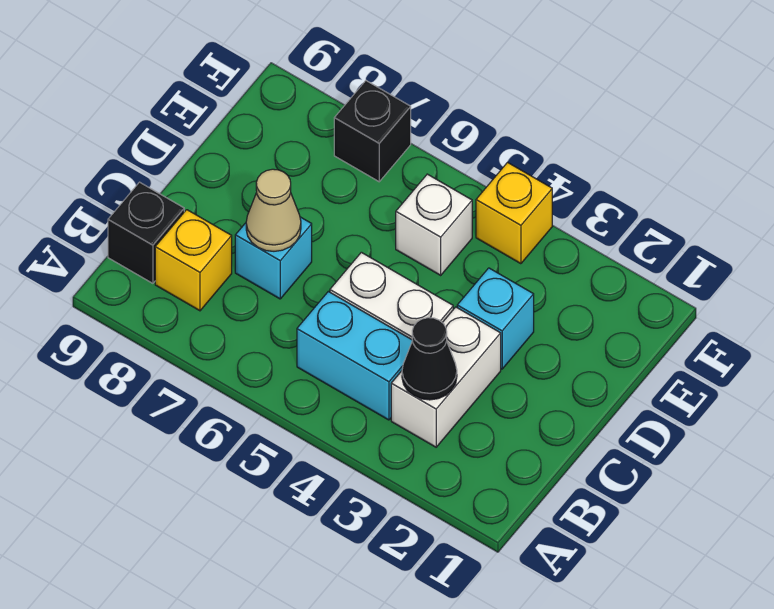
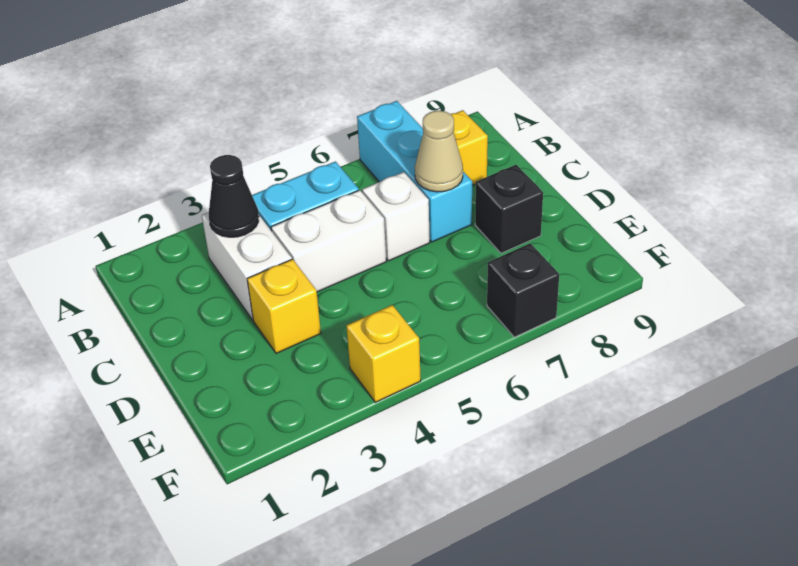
black brick B9 level 1 -> black brick D8 level 1
cyan brick C7 level 1 -> cyan brick A7:C7 level 1
cyan brick D3 level 1 -> yellow brick D3 level 1
white brick E5 level 1 -> white brick C6 level 1

